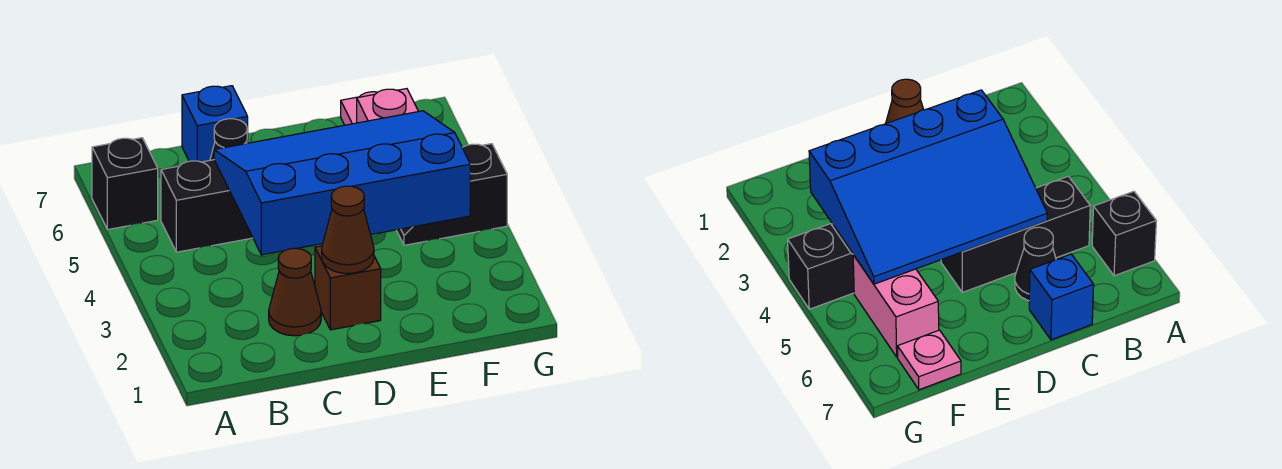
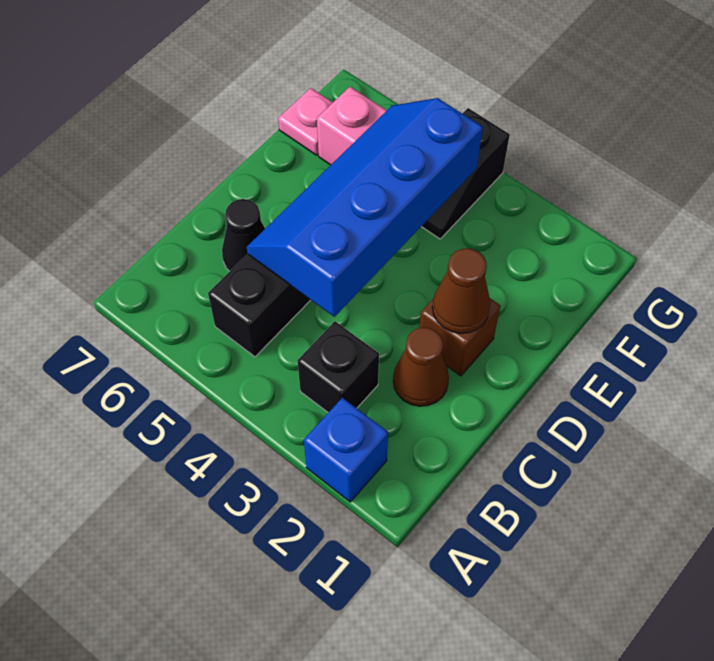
black brick A6 level 1 -> black brick B3 level 1
blue slope C3:F5 level 2 top 3 -> blue slope C4:F5 level 2 top 4
blue brick C7 level 1 -> blue brick A2 level 1

